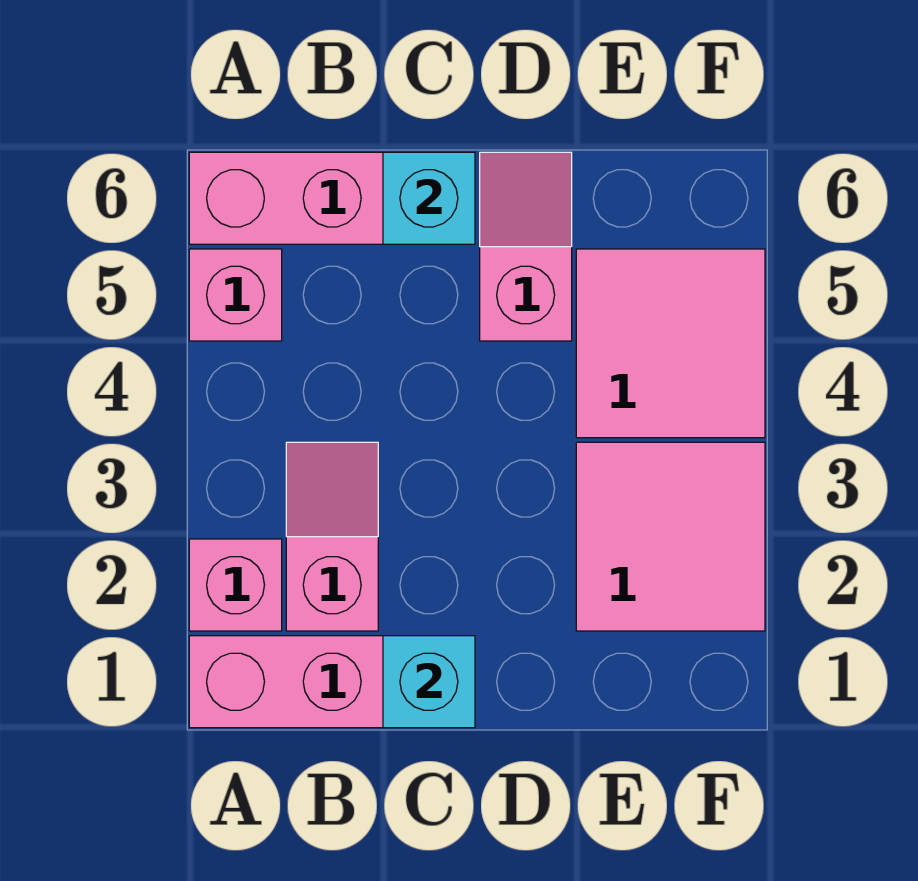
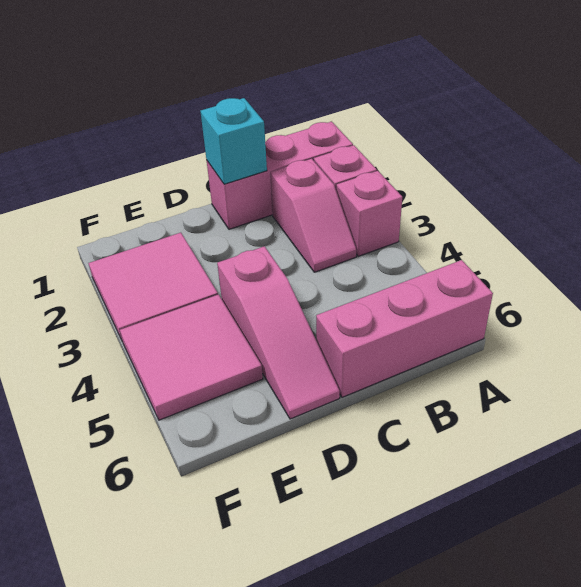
pink brick A5 level 1 -> pink brick A3 level 1
cyan brick C6 level 2 -> none
pink slope D5:D6 level 1 top 5 -> pink slope D4:D6 level 1 top 4

